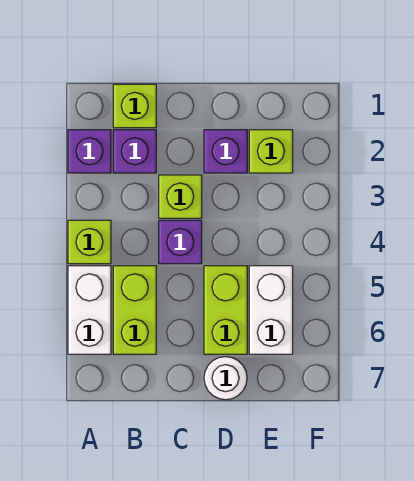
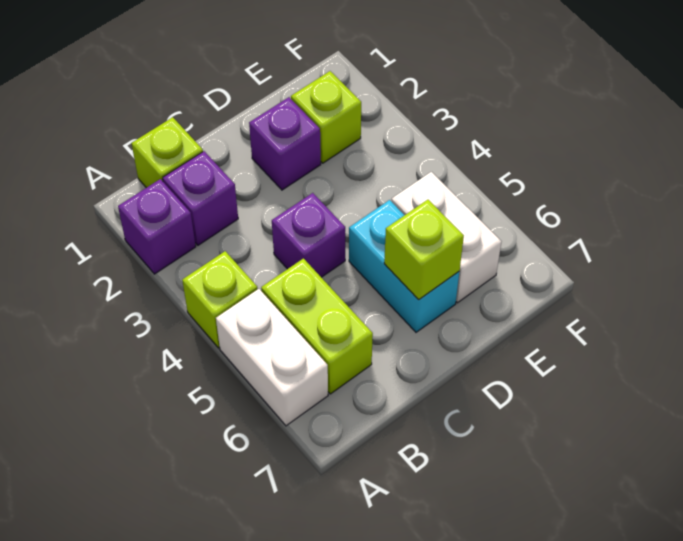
lime brick C3 level 1 -> lime brick D6 level 2
lime brick D5:D6 level 1 -> cyan brick D5:D6 level 1
white round brick D7 level 1 -> none

